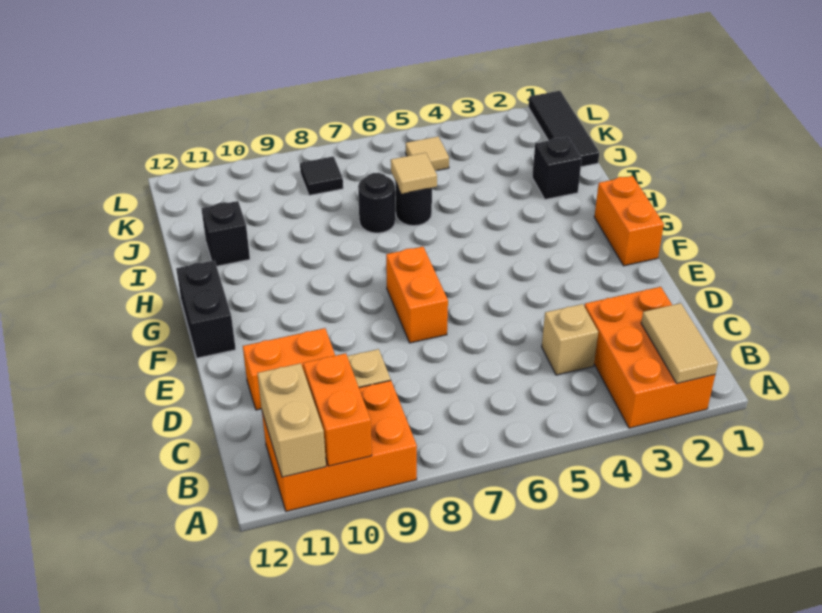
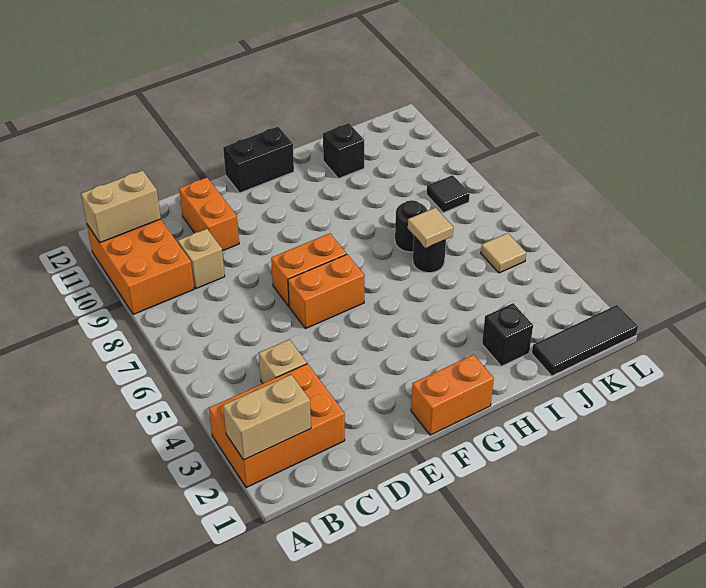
tan tile A2:B2 level 2 -> tan brick A2:B2 level 2
orange brick A10:B10 level 2 -> orange brick E6:F6 level 1

